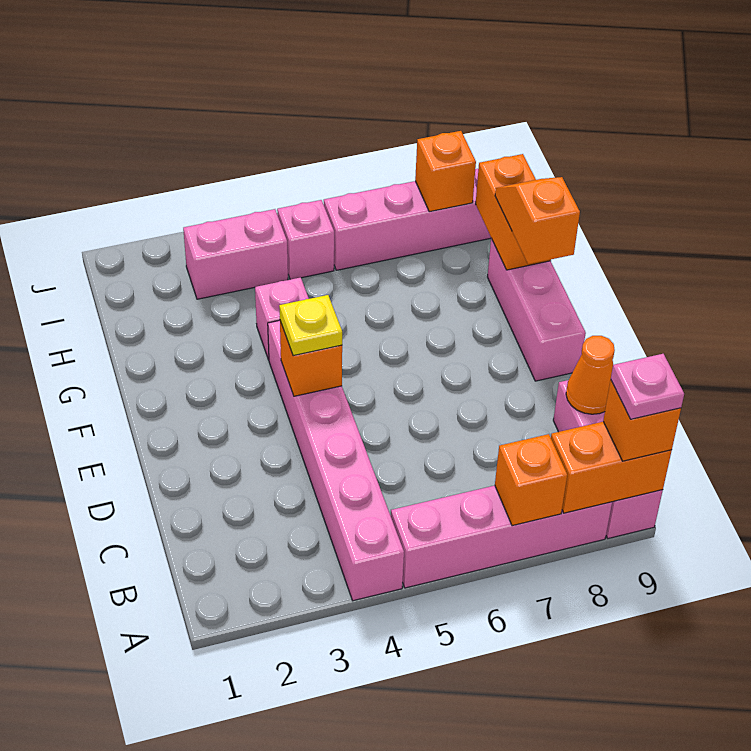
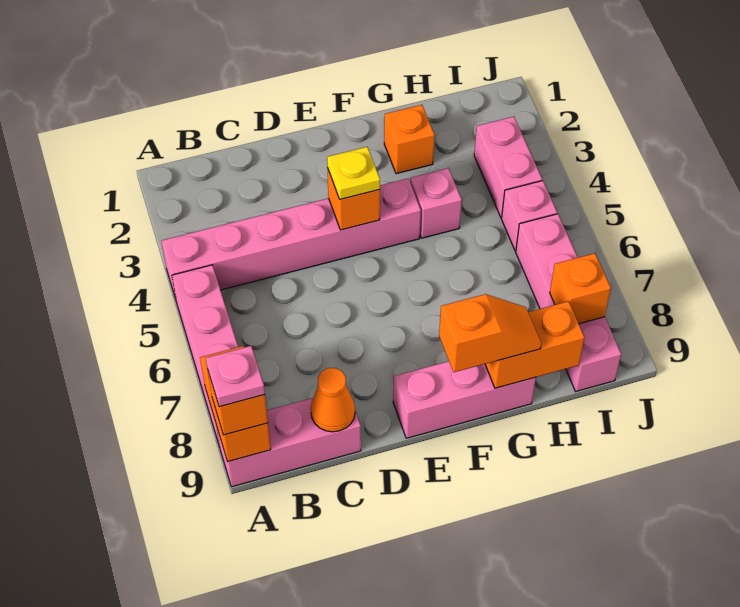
orange brick A7 level 2 -> orange brick G2 level 1

